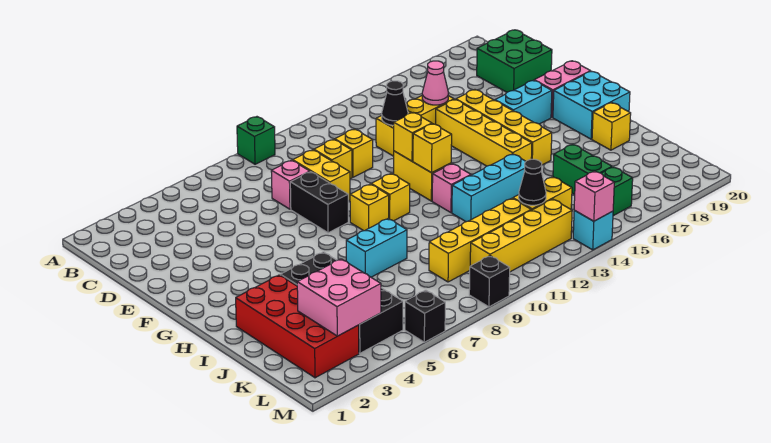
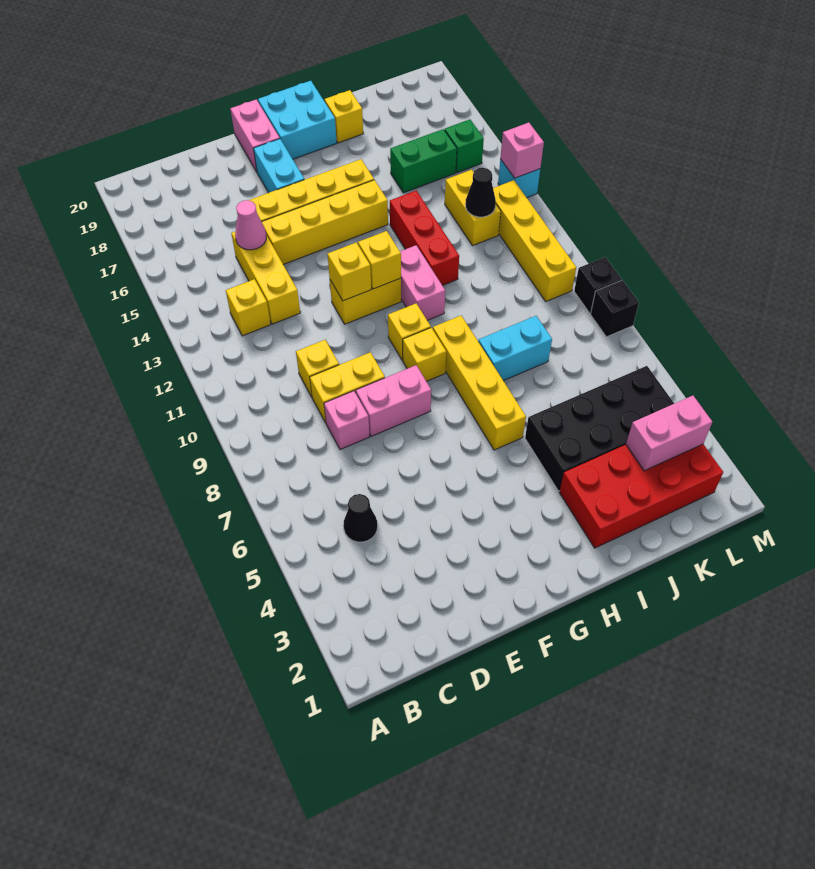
green brick A9 level 1 -> none
green brick C19:D20 level 1 -> none
yellow brick D11 level 1 -> yellow brick C13 level 1
black cone D13 level 2 -> black cone C5 level 1
black brick E8:F8 level 1 -> pink brick E8:F8 level 1
pink brick H12 level 1 -> pink brick H11:H12 level 1
cyan brick I7:I8 level 1 -> cyan brick I8:J8 level 1
cyan brick I12:I14 level 1 -> red brick I12:I14 level 1
pink brick K3:L4 level 2 -> pink brick K3:L3 level 2
yellow brick K9:K12 level 1 -> yellow brick H6:H9 level 1
black brick M6 level 1 -> black brick M8 level 1

